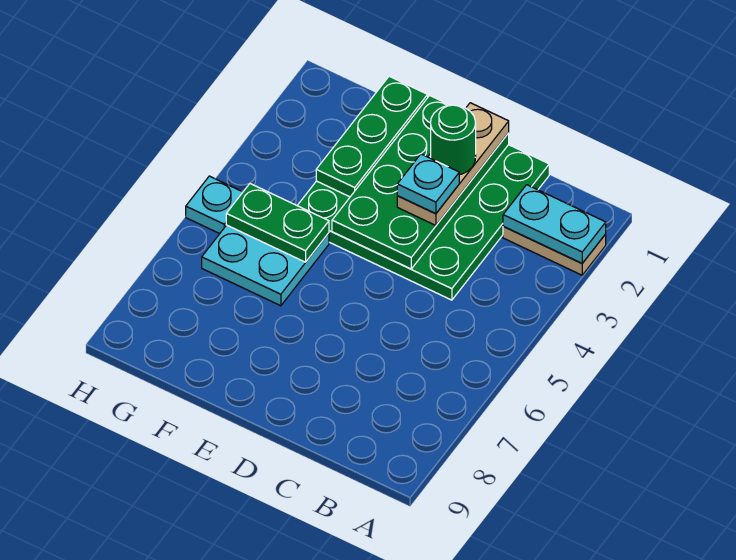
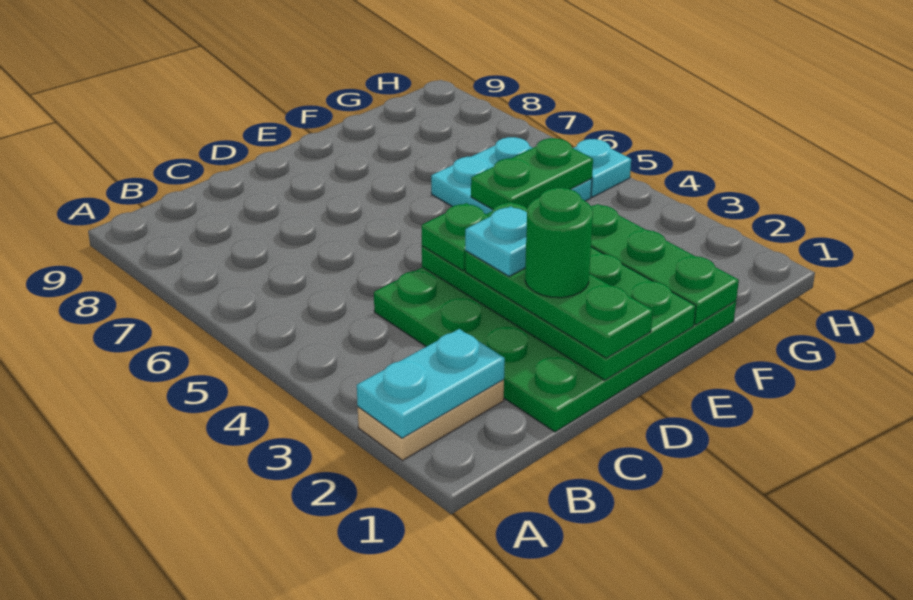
tan plate D1:D3 level 3 -> green plate D1:D3 level 3
none -> green plate D4 level 3

